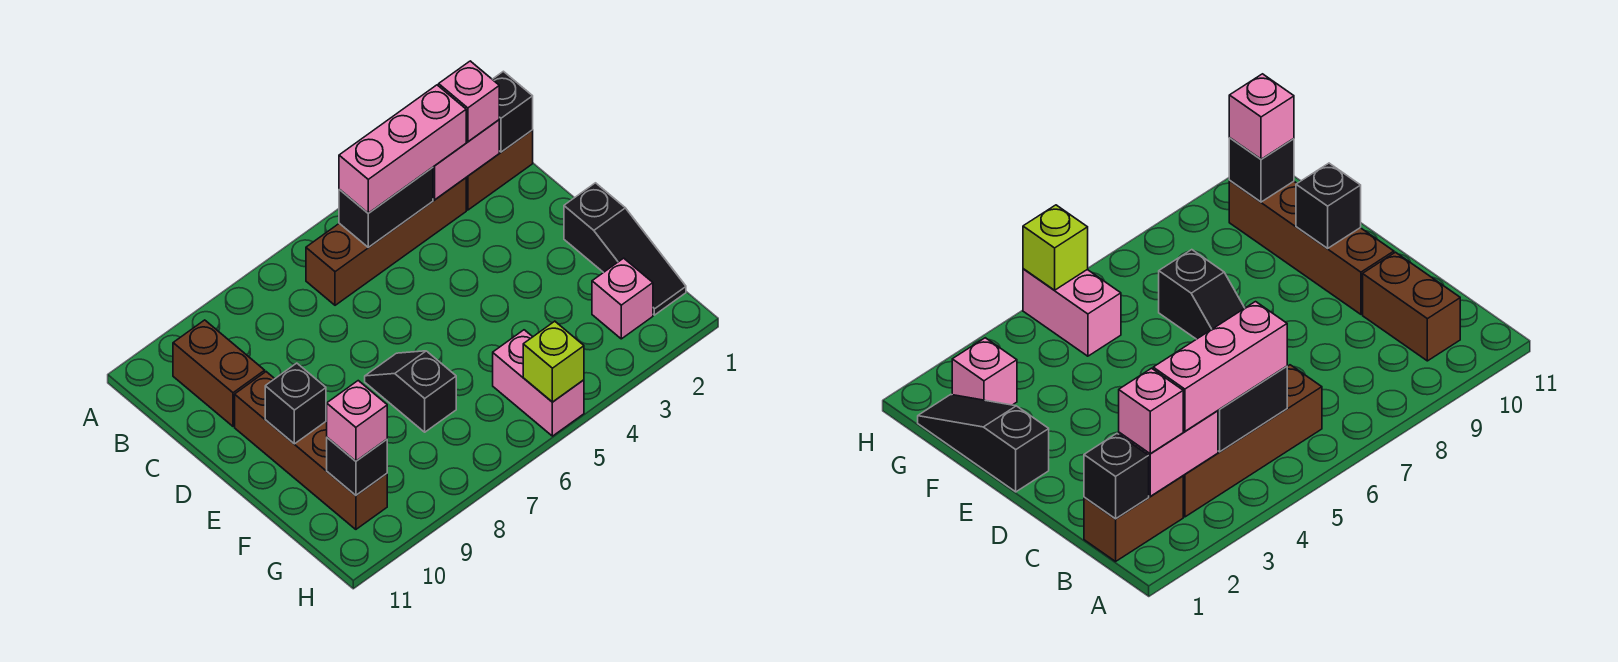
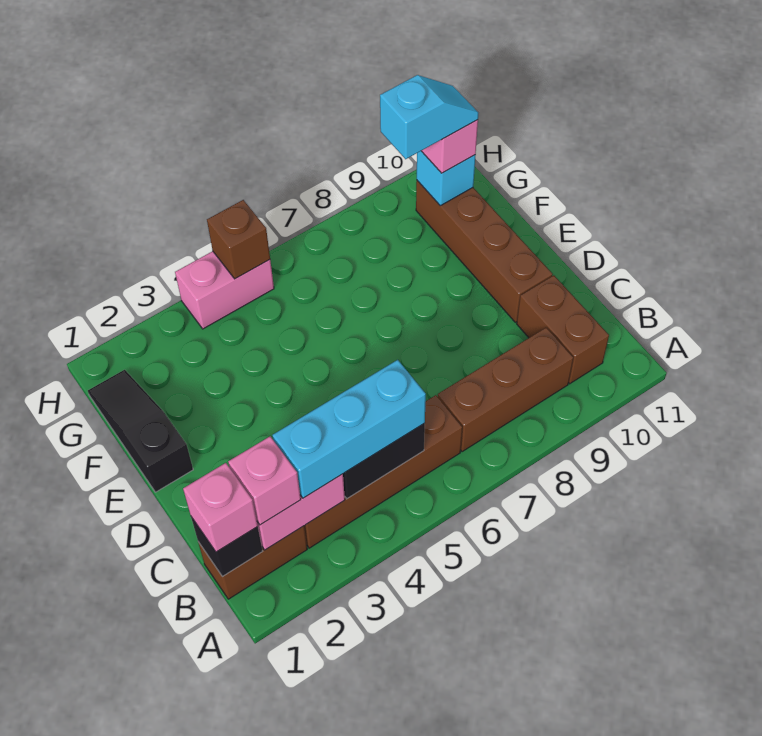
pink brick B3:B5 level 3 -> cyan brick B3:B5 level 3
none -> brown brick B7:B9 level 1
black slope E7:F7 level 1 top F -> none
black brick E10 level 2 -> none
pink brick G2 level 1 -> pink brick B1 level 3
pink brick G5:H5 level 1 -> pink brick H4:H5 level 1
none -> cyan slope G9:G10 level 4 top 9
black brick G10 level 2 -> cyan brick G10 level 2
lime brick H5 level 2 -> brown brick H5 level 2

